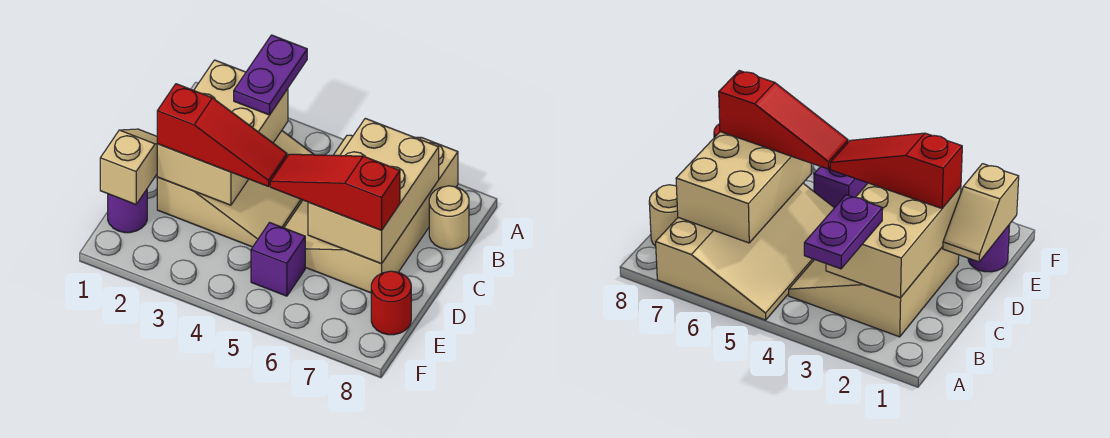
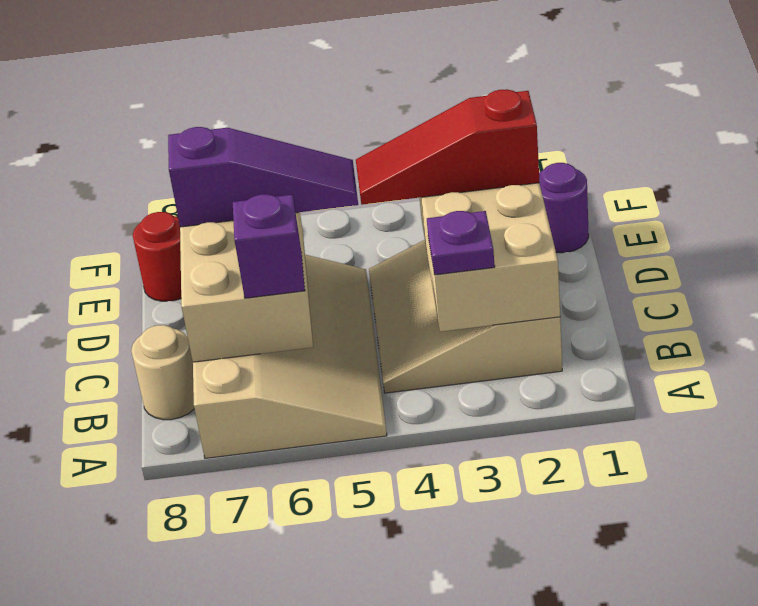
purple plate A3:B3 level 3 -> purple plate B3 level 3
tan slope D1:E1 level 2 top E -> none
red slope D5:D7 level 3 top 7 -> purple slope D5:D7 level 3 top 7
purple brick E5 level 1 -> purple brick B6 level 3

